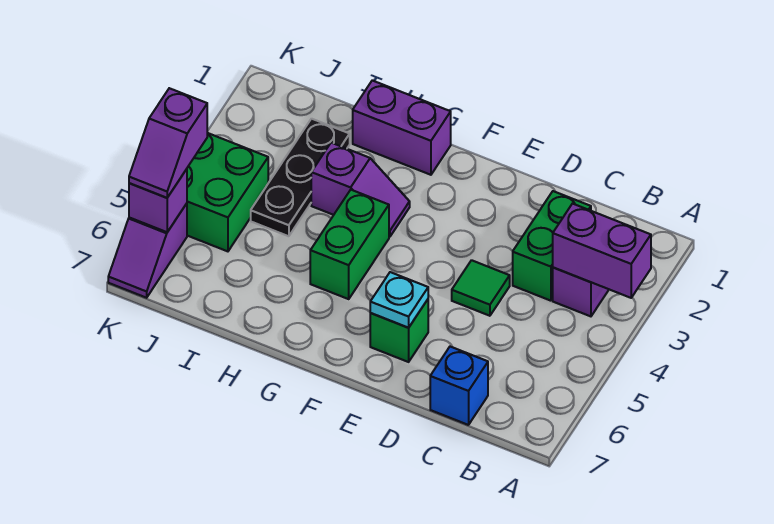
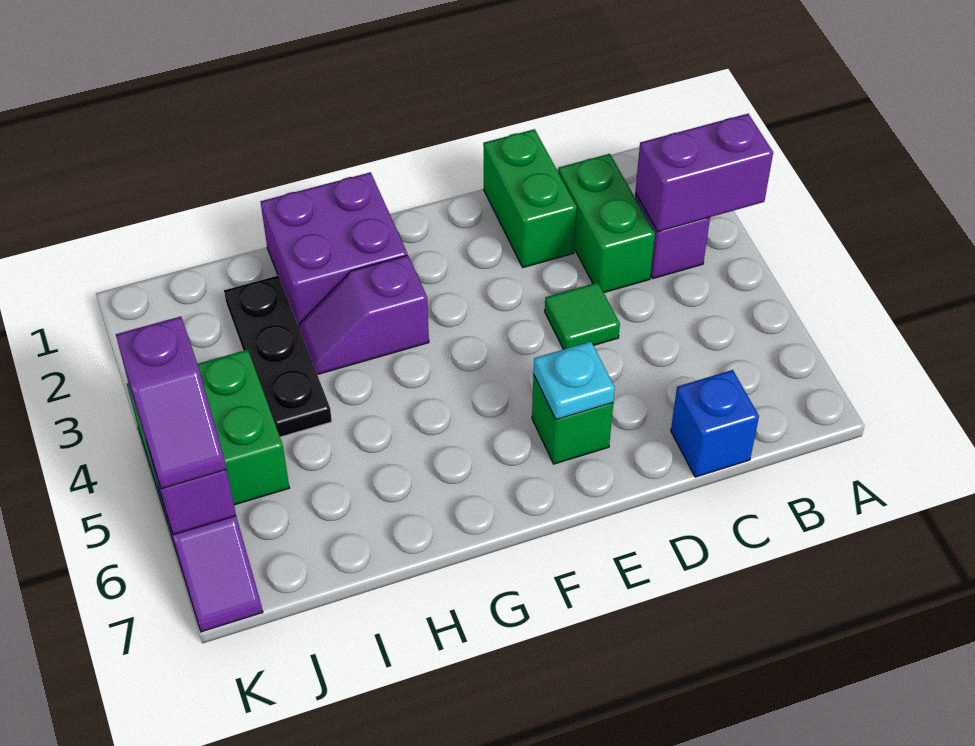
purple brick G1:H1 level 1 -> purple brick G1:H2 level 1
purple slope G3:H3 level 1 top H -> purple slope G3:H3 level 1 top G
green brick G4:G5 level 1 -> green brick D1:D2 level 1

